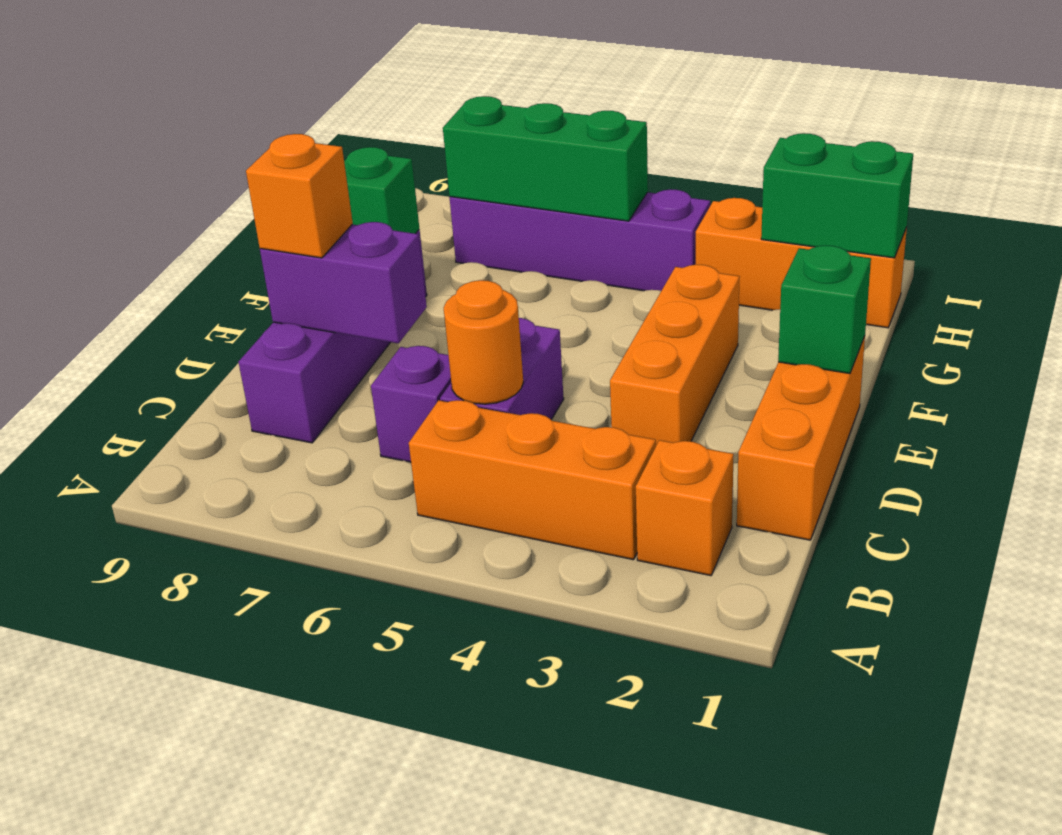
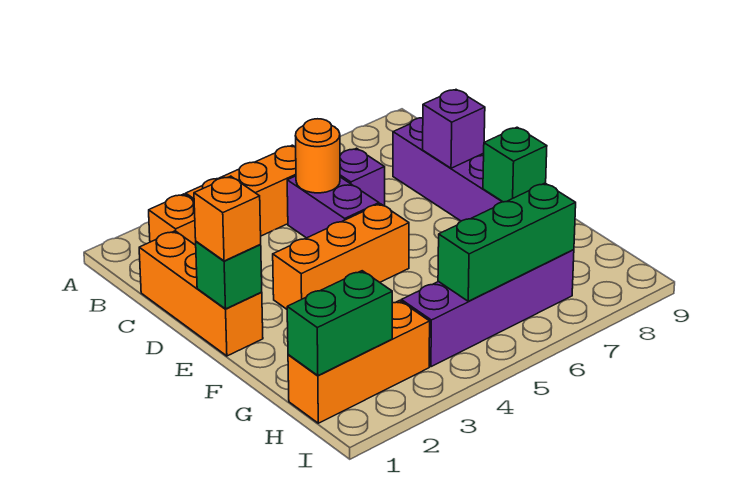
orange brick D3:F3 level 1 -> orange brick E3:E5 level 1
purple brick D7:D8 level 2 -> purple brick D8 level 2
orange brick D8 level 3 -> orange brick E1 level 3

